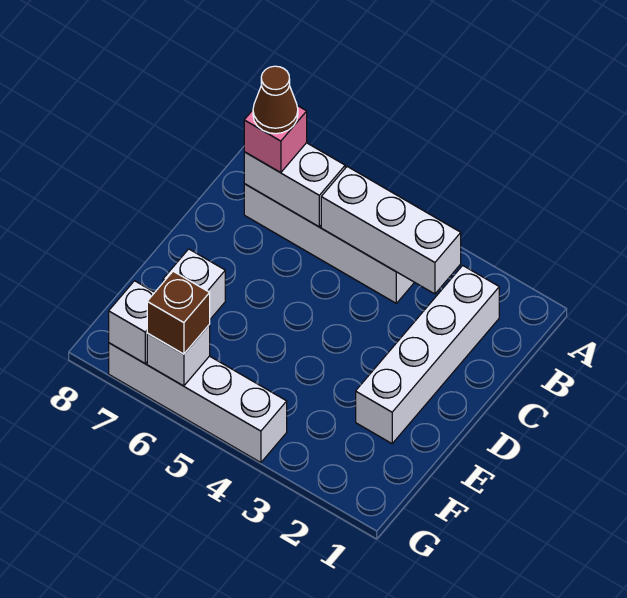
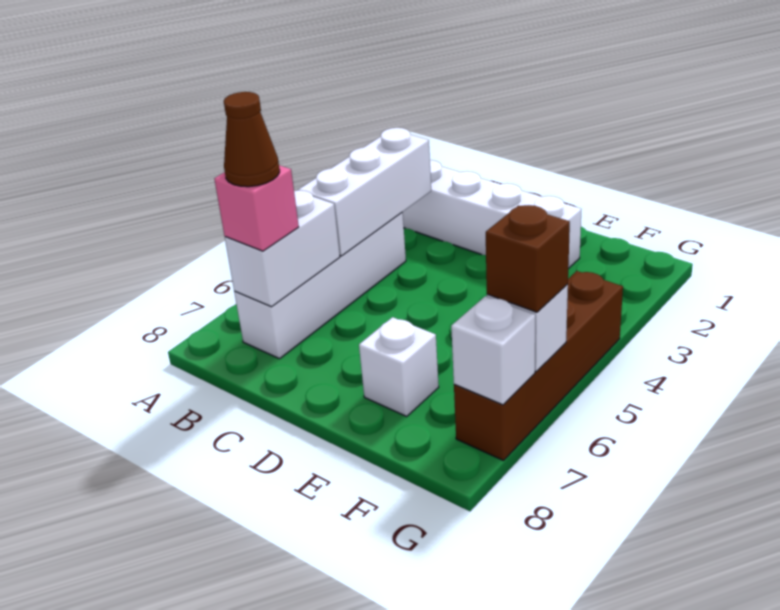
white brick G4:G7 level 1 -> brown brick G4:G7 level 1

